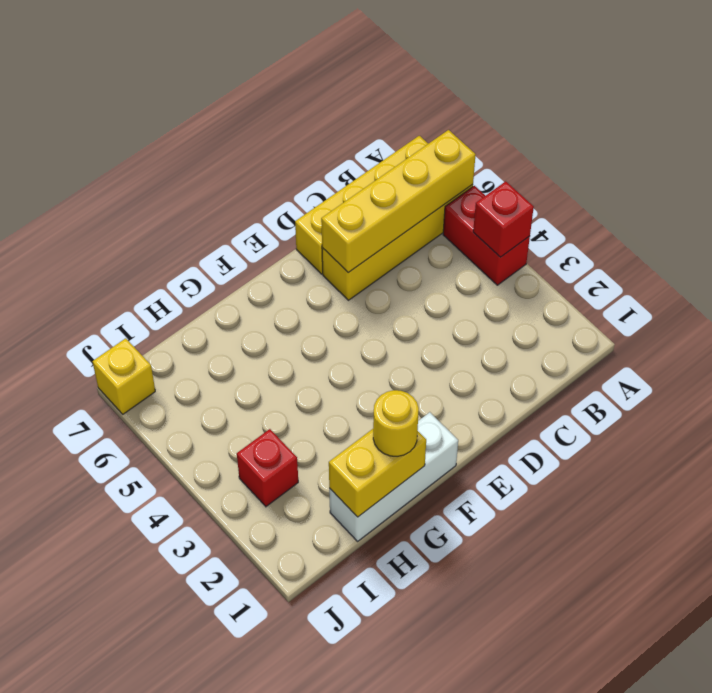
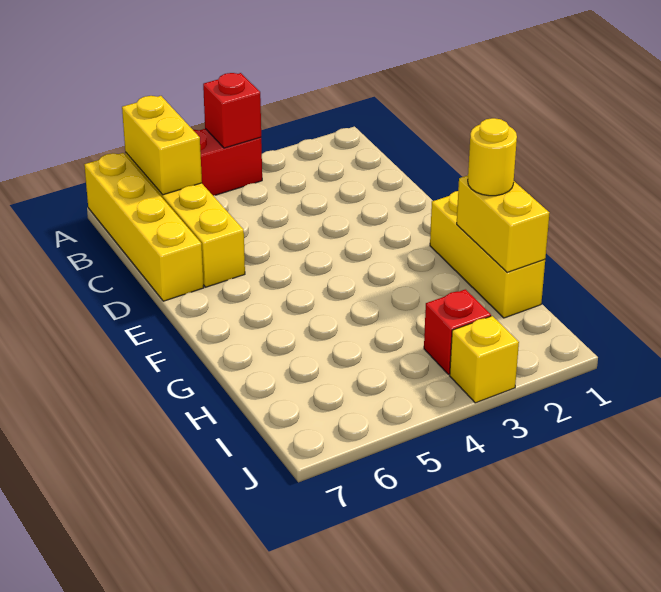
yellow brick A6:D6 level 2 -> yellow brick A6:B6 level 2
white brick F1:H1 level 1 -> yellow brick F1:H1 level 1
yellow brick J7 level 1 -> yellow brick J3 level 1

